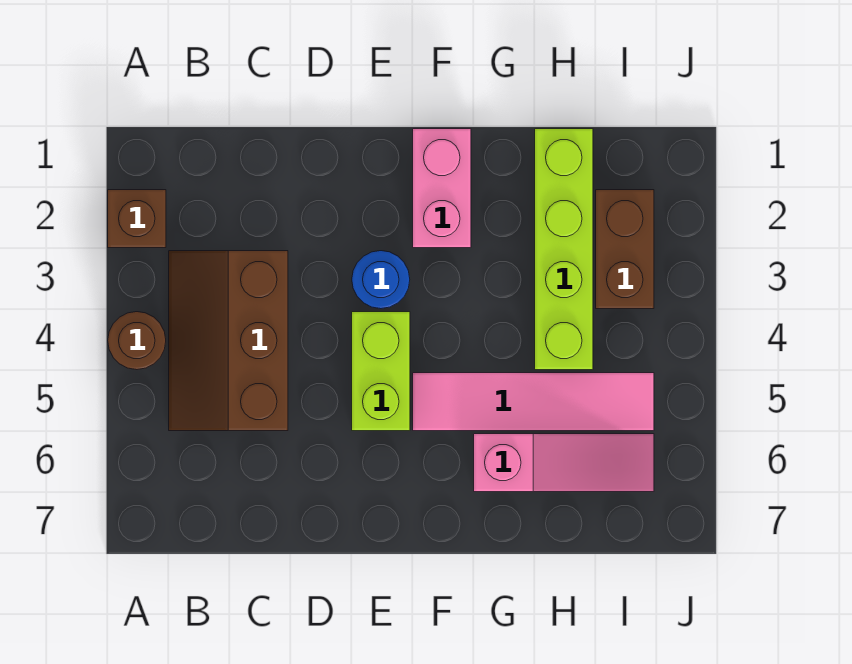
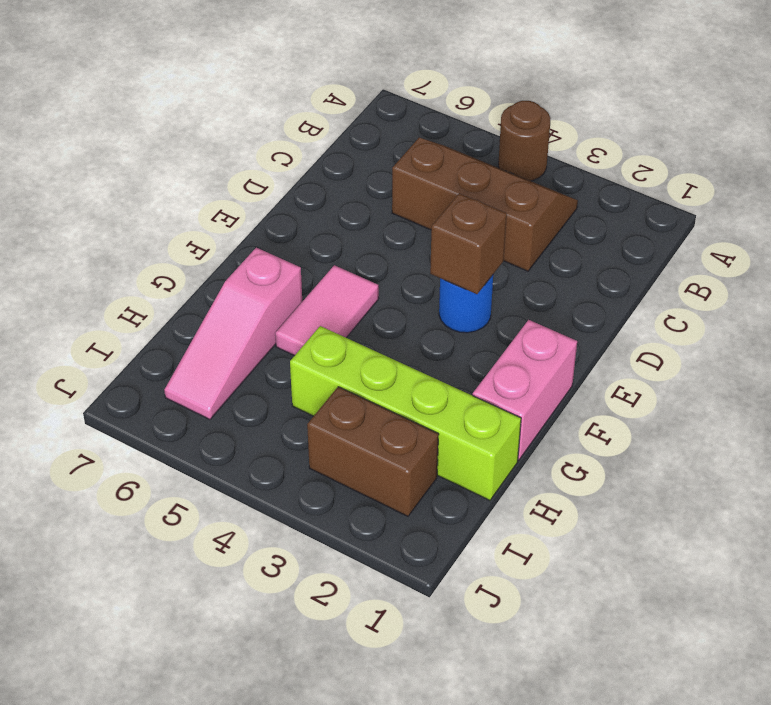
brown brick A2 level 1 -> brown brick E3 level 2
lime brick E4:E5 level 1 -> none
pink brick F1:F2 level 1 -> pink brick F1:G1 level 1
pink tile F5:I5 level 1 -> pink tile F5:G5 level 1

